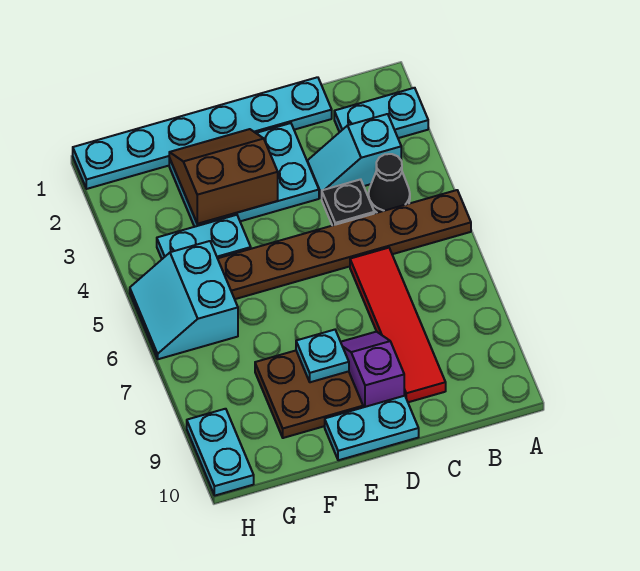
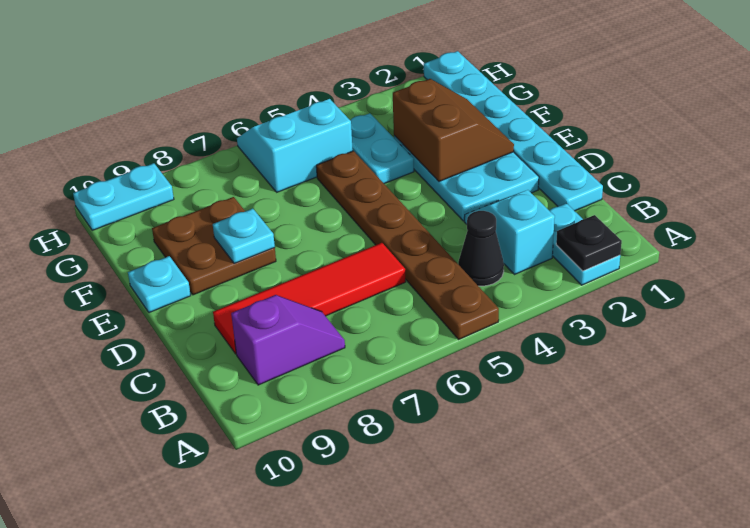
black plate C4 level 1 -> black plate A2 level 2
purple slope D8:D9 level 1 top 9 -> purple slope B8:B9 level 1 top 9
cyan plate D10:E10 level 1 -> cyan plate E10 level 1

